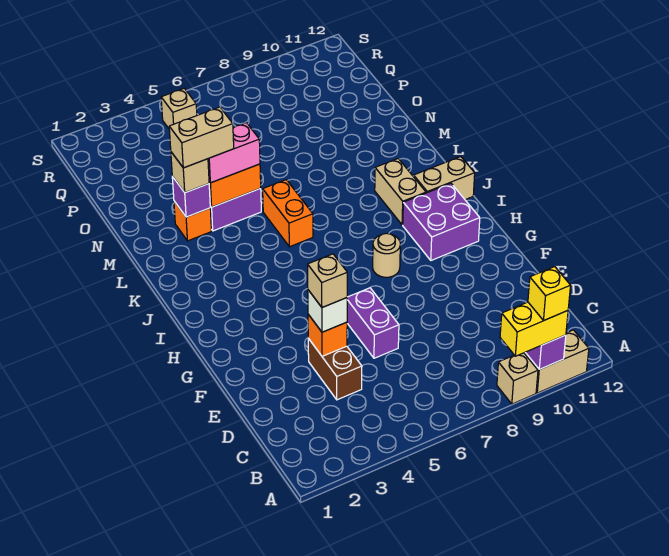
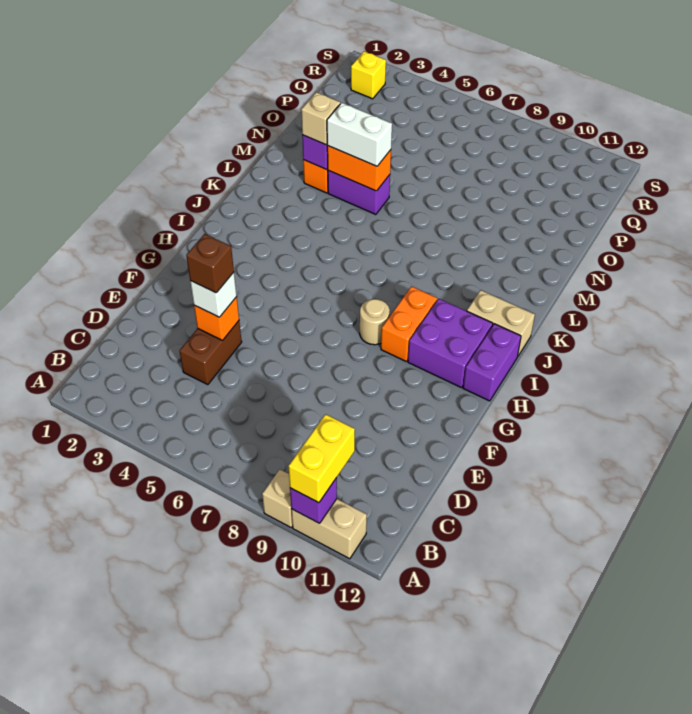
yellow brick A9:A10 level 3 -> yellow brick A10:B10 level 3
yellow brick A10 level 4 -> yellow brick R2 level 1
tan brick E4 level 4 -> brown brick E4 level 4
purple brick E6:F6 level 1 -> purple brick H12:I12 level 1
tan brick J10:K10 level 1 -> none
orange brick K6:L6 level 1 -> orange brick H9:I9 level 1
tan brick M3:M4 level 4 -> none
pink brick M4:M5 level 3 -> white brick M4:M5 level 3
tan brick R5 level 1 -> none

